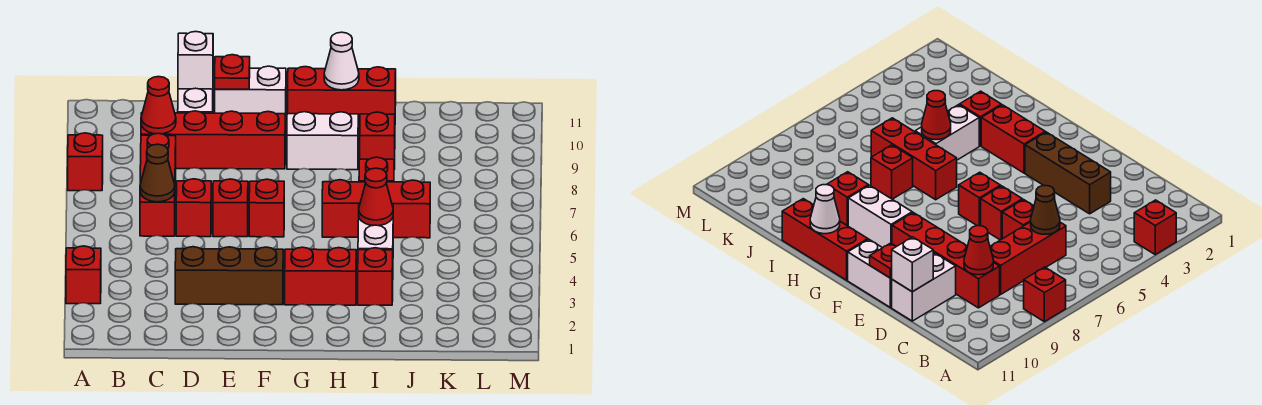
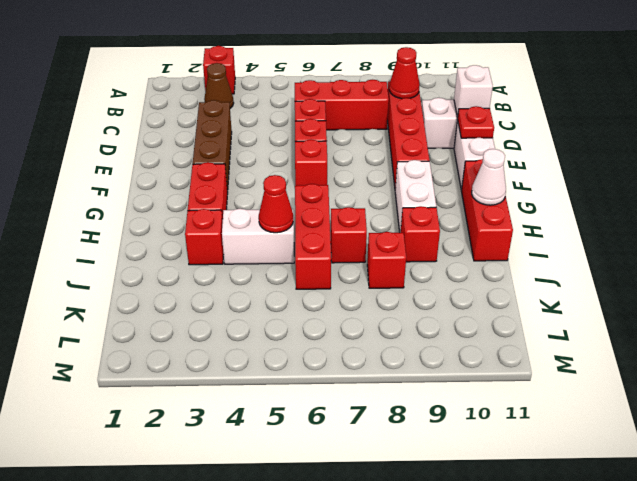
red brick A8 level 1 -> red brick J8 level 1
brown cone C6 level 2 -> brown cone B3 level 1

